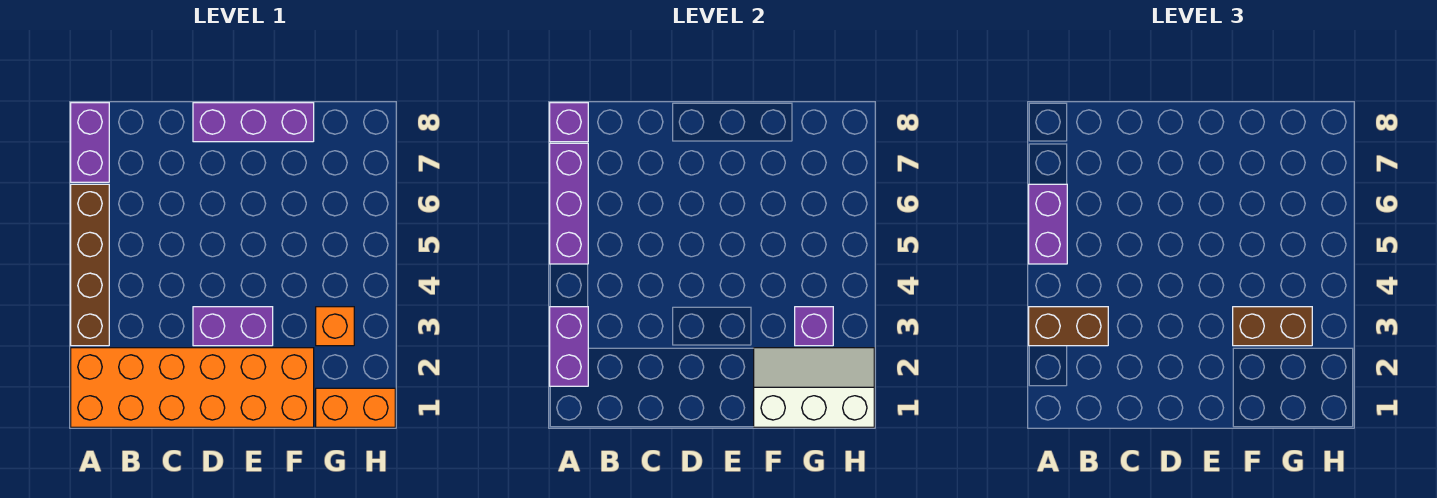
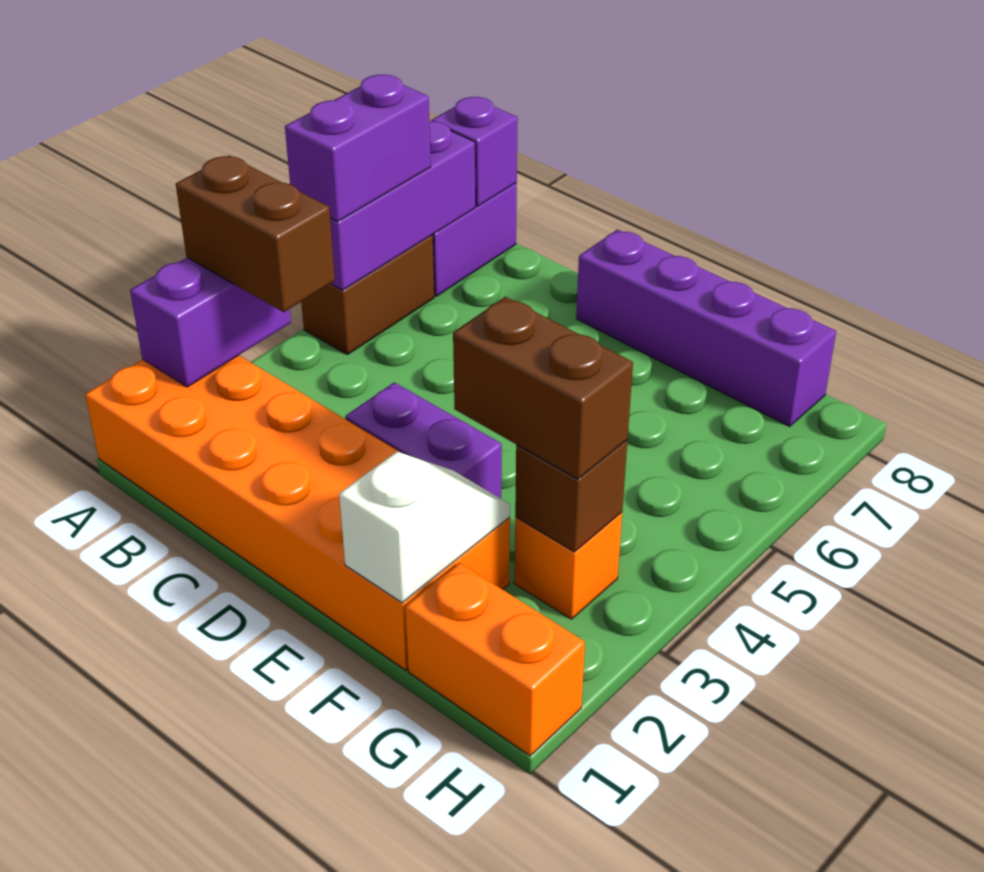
brown brick A3:A6 level 1 -> brown brick A5:A6 level 1
purple brick D8:F8 level 1 -> purple brick D8:G8 level 1
white slope F1:H2 level 2 top 1 -> white slope F1:F2 level 2 top 1
purple brick G3 level 2 -> brown brick G3 level 2

